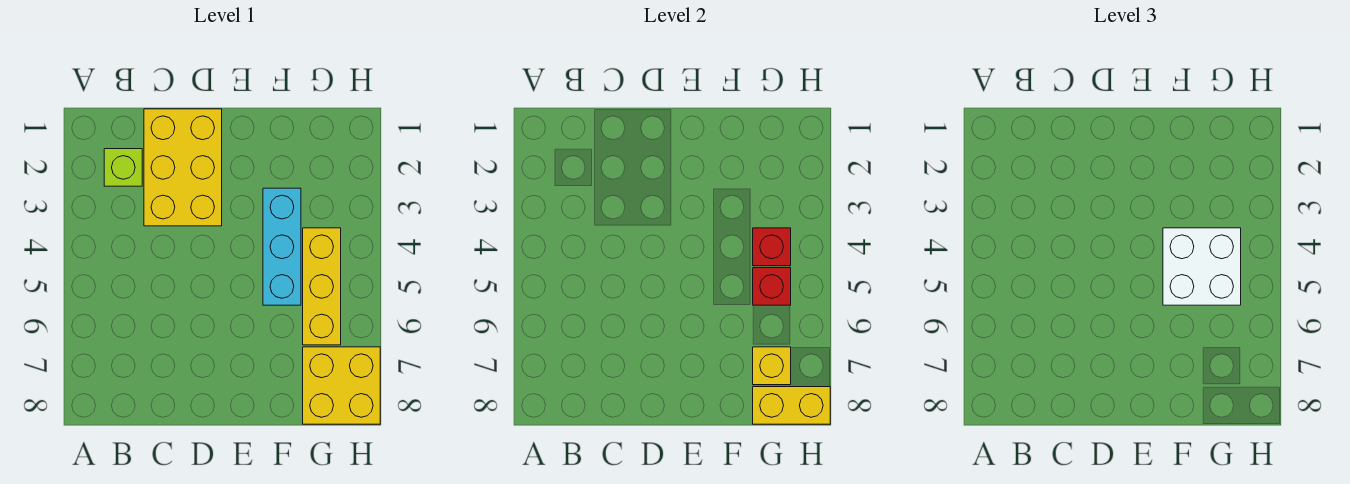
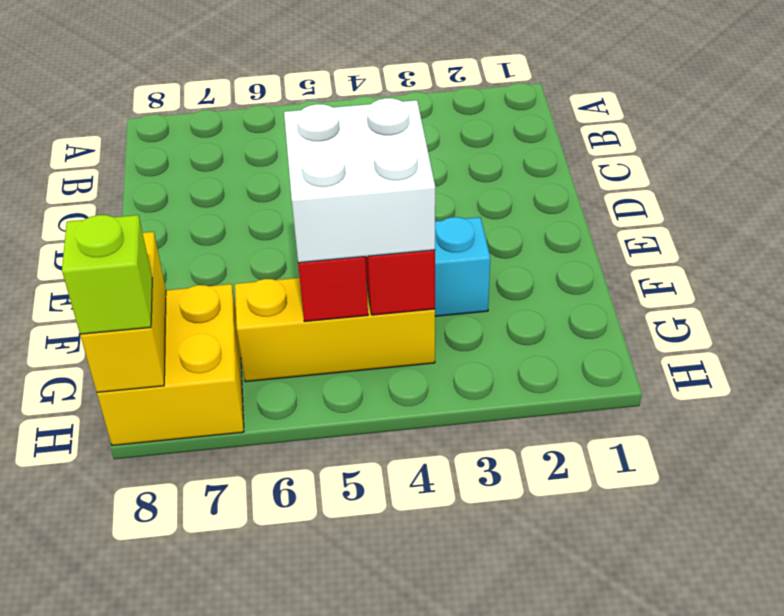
lime brick B2 level 1 -> lime brick H8 level 3
yellow brick C1:D3 level 1 -> none
yellow brick G7 level 2 -> none

